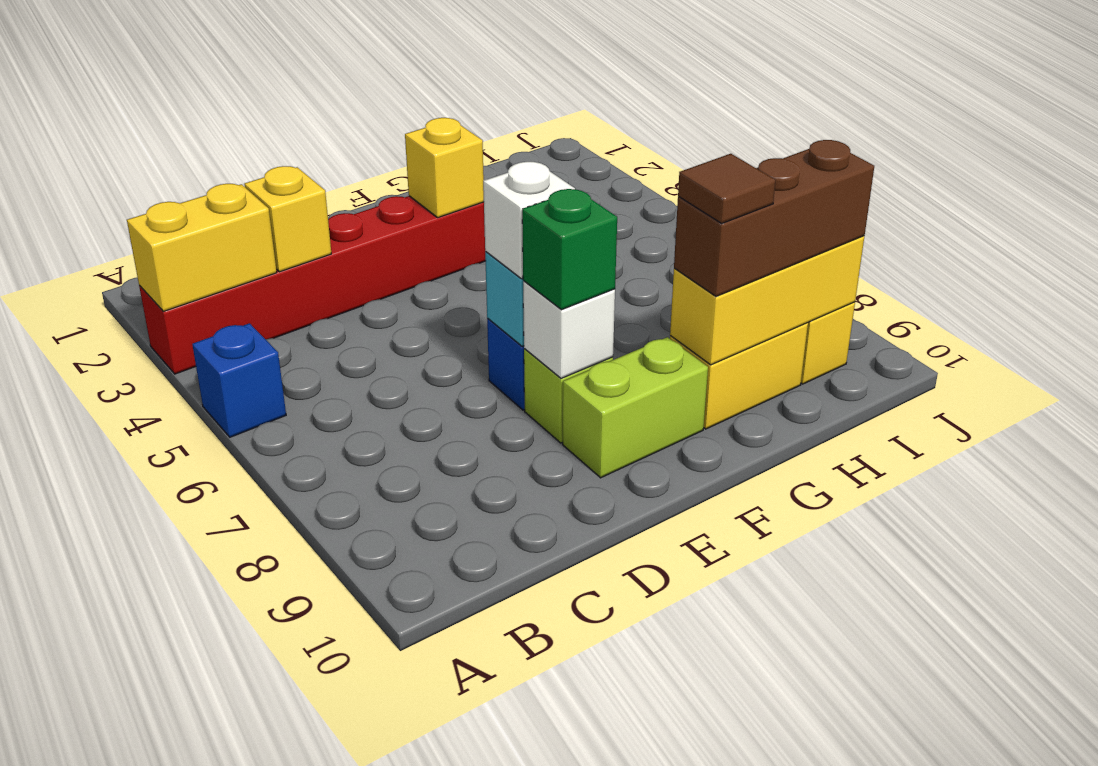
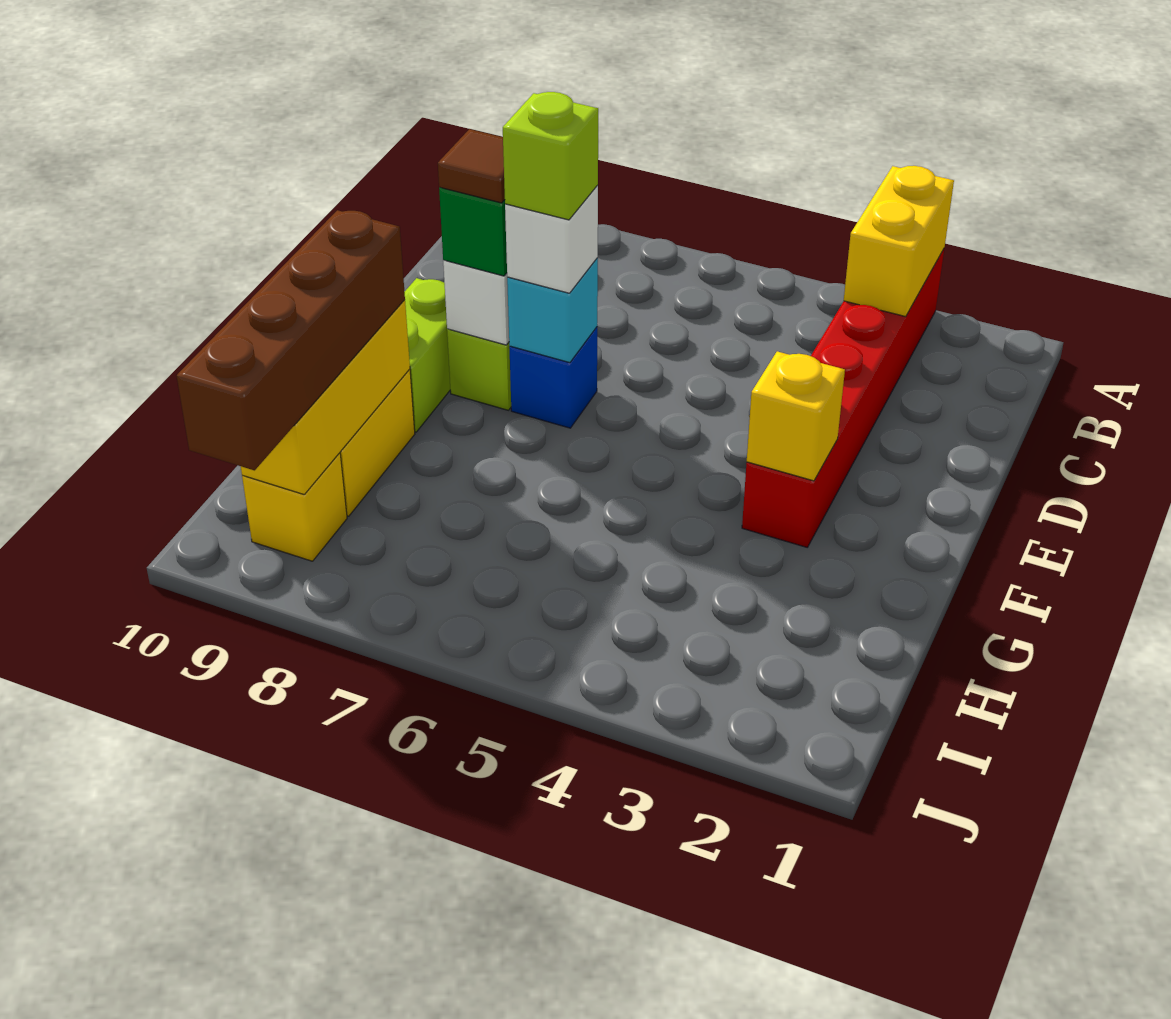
blue brick A5 level 1 -> none
yellow brick C3 level 2 -> none
none -> lime brick E7 level 4
brown brick G9:I9 level 3 -> brown brick G9:J9 level 3
brown tile G9 level 4 -> brown tile E8 level 4

